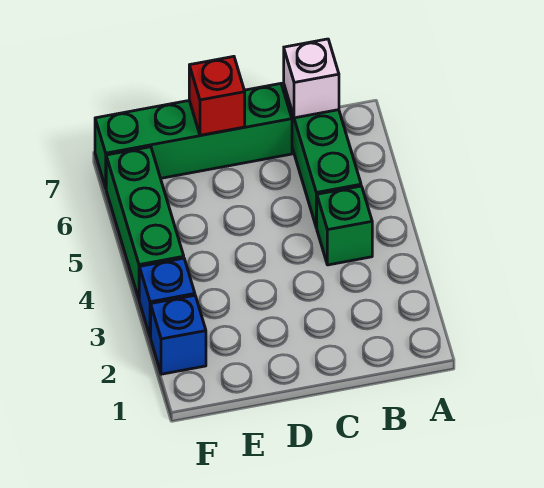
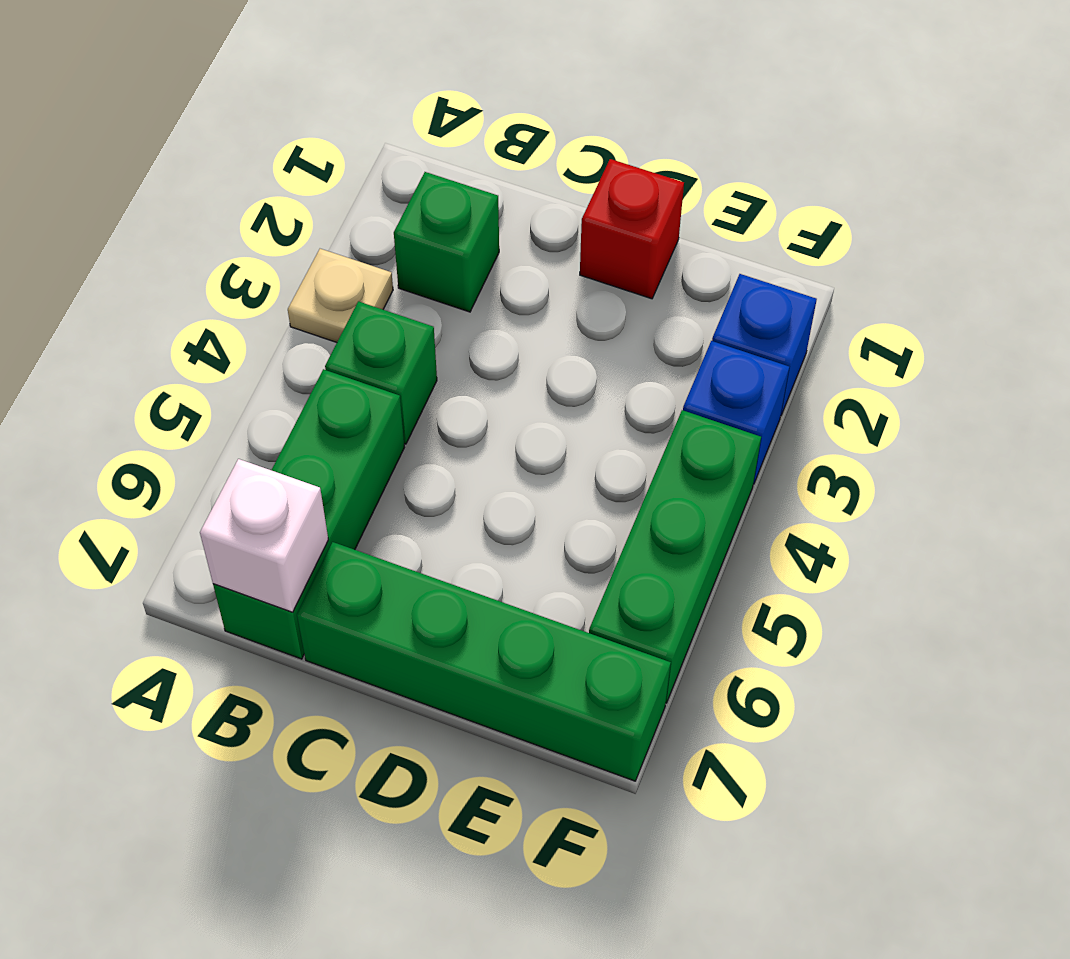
none -> tan plate A3 level 1
none -> green brick B2 level 1
red brick D7 level 2 -> red brick D1 level 1

